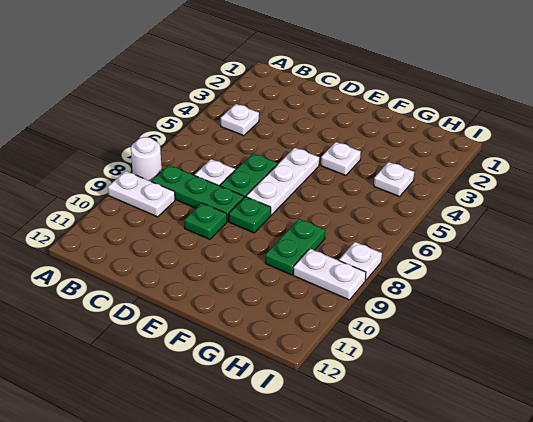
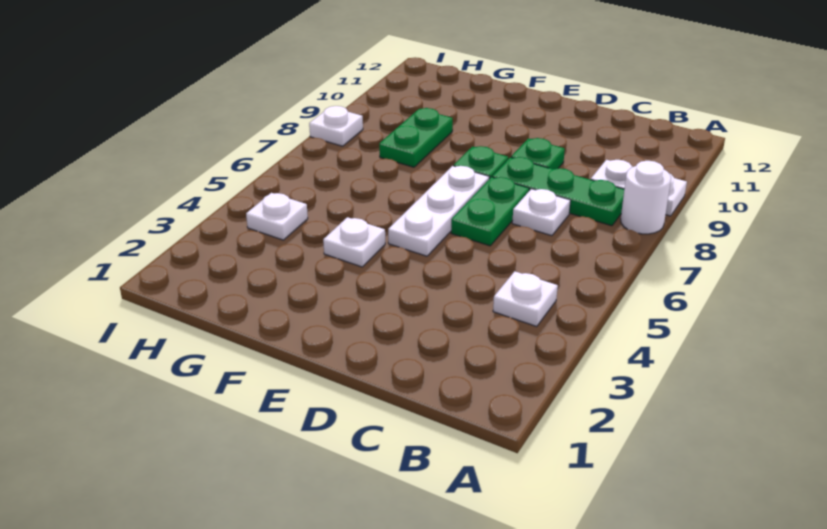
white plate H9:I9 level 1 -> none

